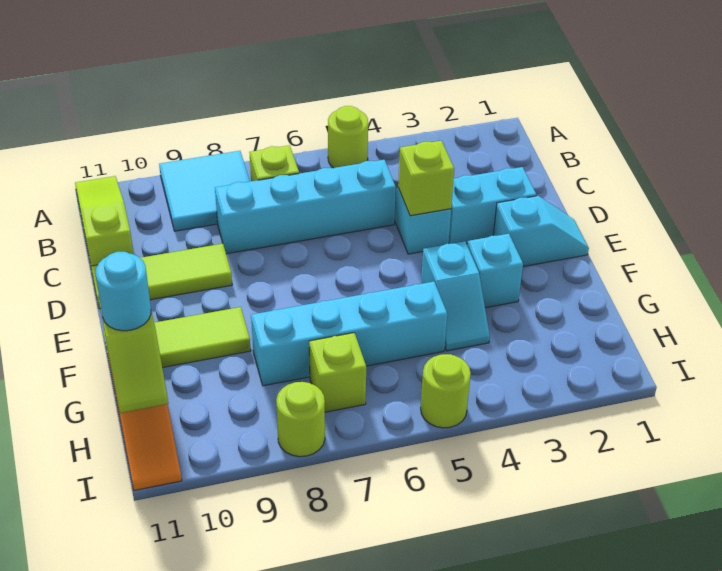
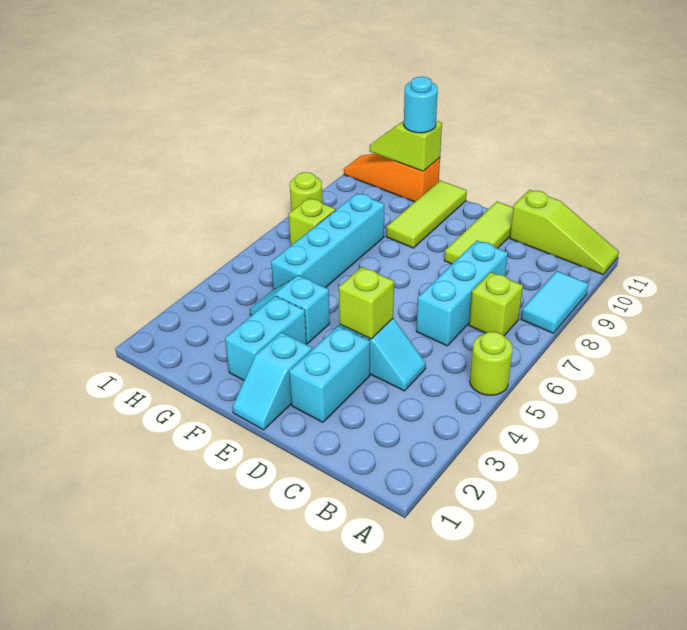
cyan tile A8:B9 level 1 -> cyan tile A8:A9 level 1
cyan brick C5:C8 level 1 -> cyan brick C6:C8 level 1
cyan brick F3 level 1 -> cyan brick F2:F3 level 1
lime round brick I5 level 1 -> none

